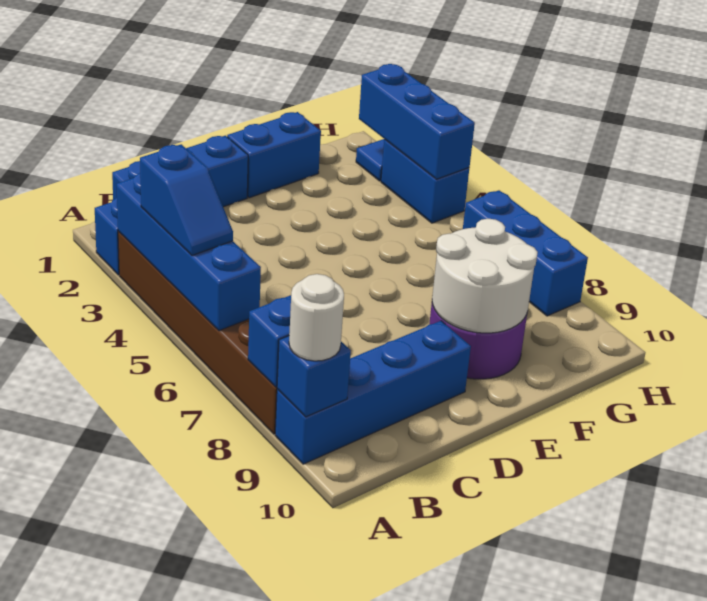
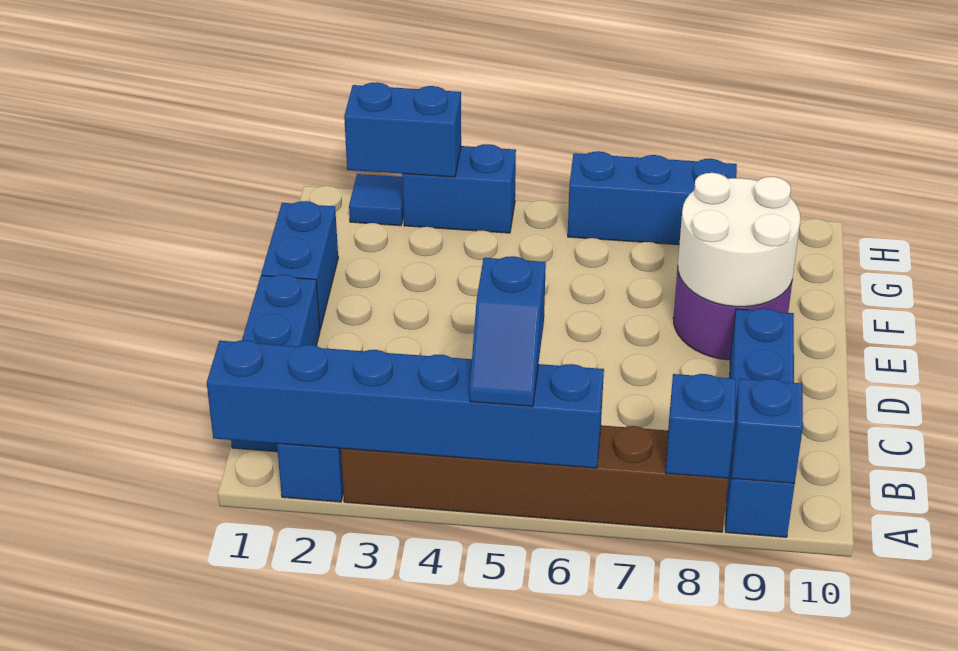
blue brick A3:A6 level 2 -> blue brick A1:A6 level 2
blue slope A4:A5 level 3 top 4 -> blue slope A5:B5 level 3 top B
white round brick A9 level 3 -> none
blue brick H2:H4 level 2 -> blue brick H2:H3 level 2

